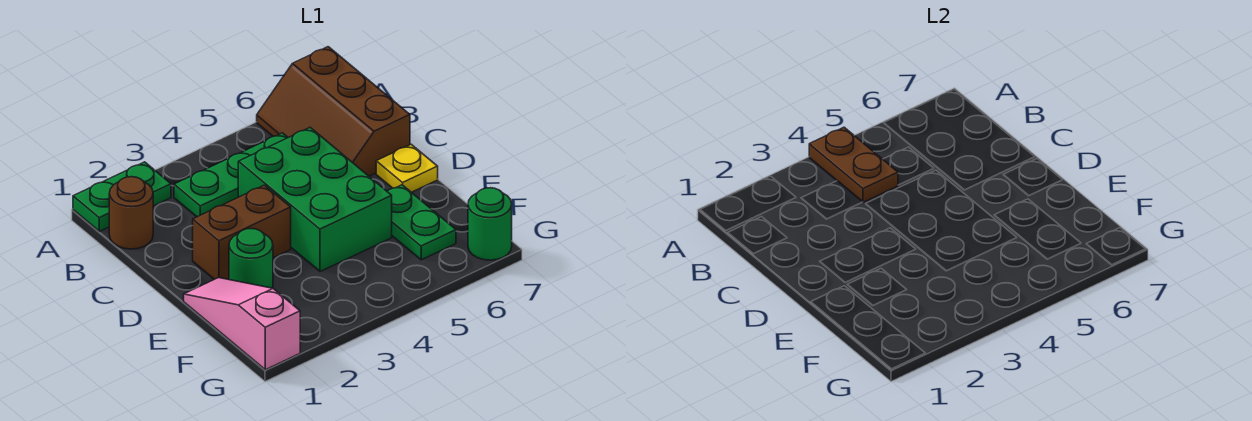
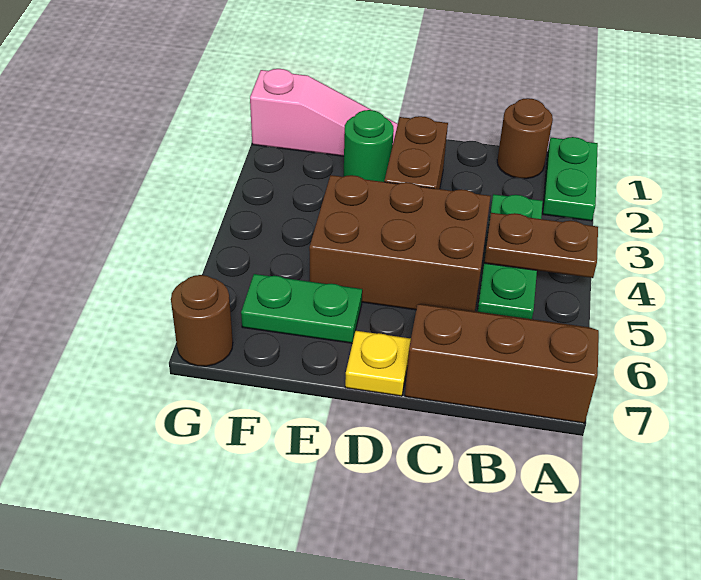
green brick C4:E5 level 1 -> brown brick C4:E5 level 1
green round brick G7 level 1 -> brown round brick G7 level 1

